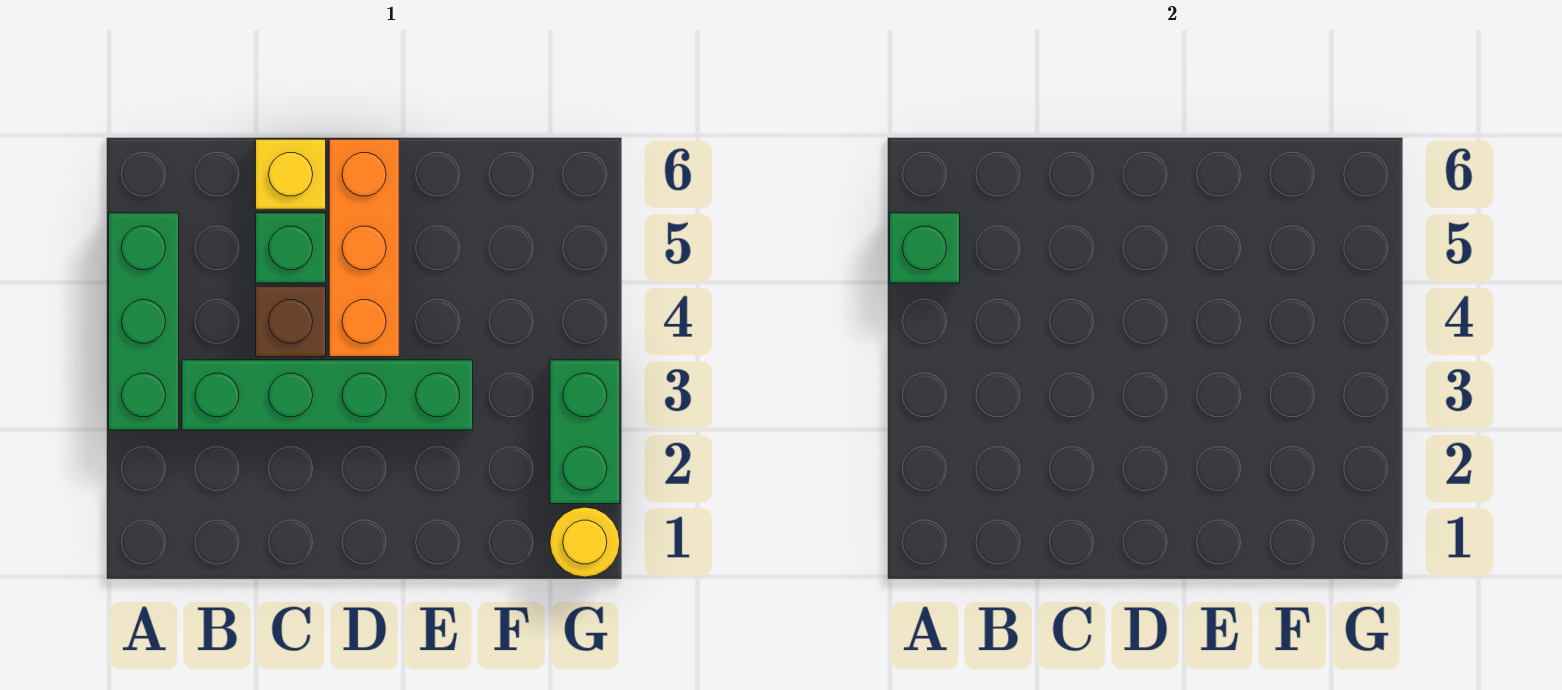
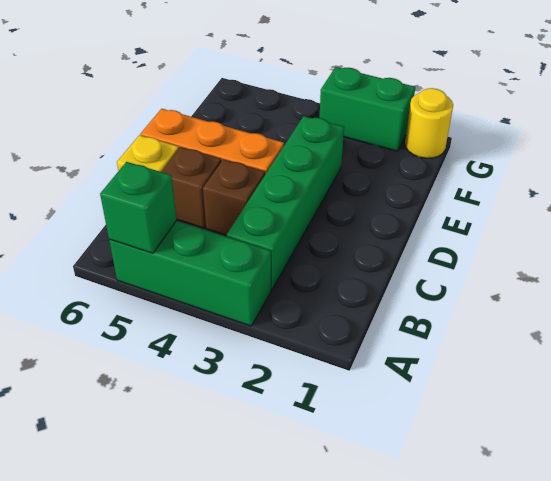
green brick C5 level 1 -> brown brick C5 level 1

